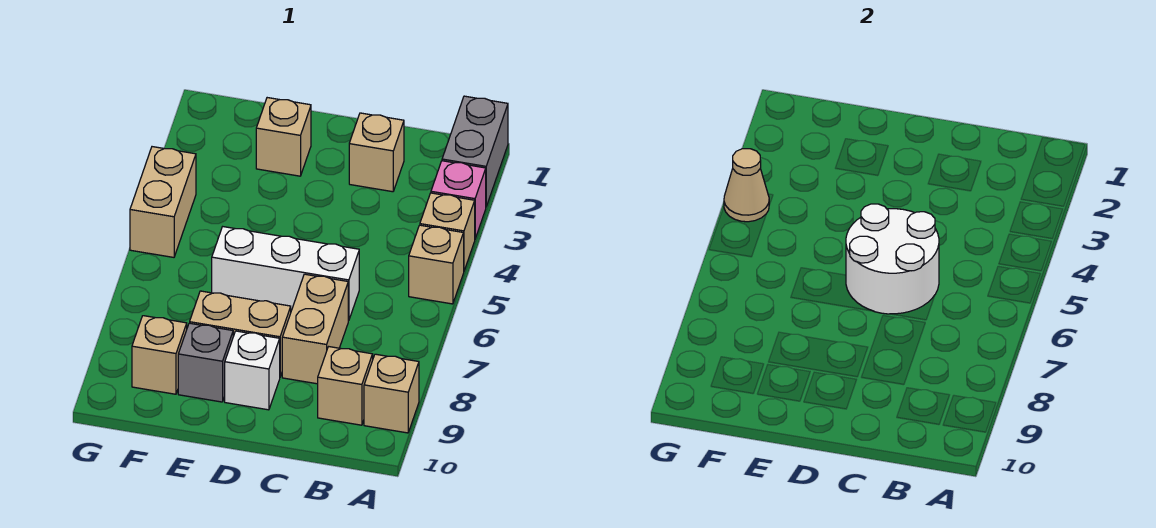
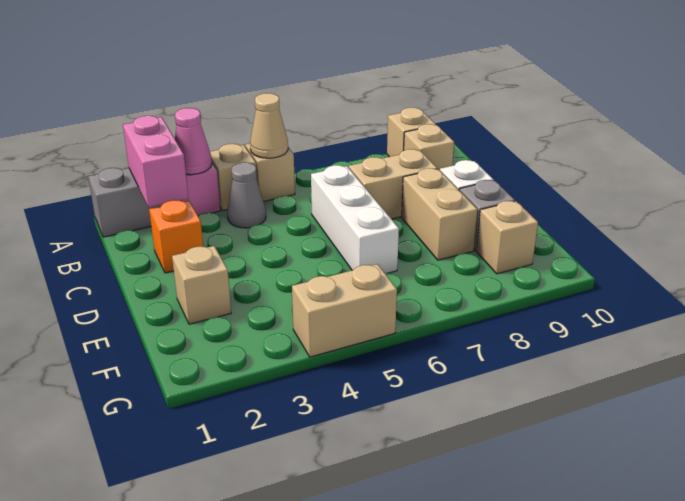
none -> pink brick A2:B2 level 2
none -> pink cone A3 level 2
none -> grey cone B4 level 1
tan brick C2 level 1 -> orange brick C2 level 1
white round brick C5:D6 level 2 -> none
tan cone G4 level 2 -> tan cone A5 level 2

